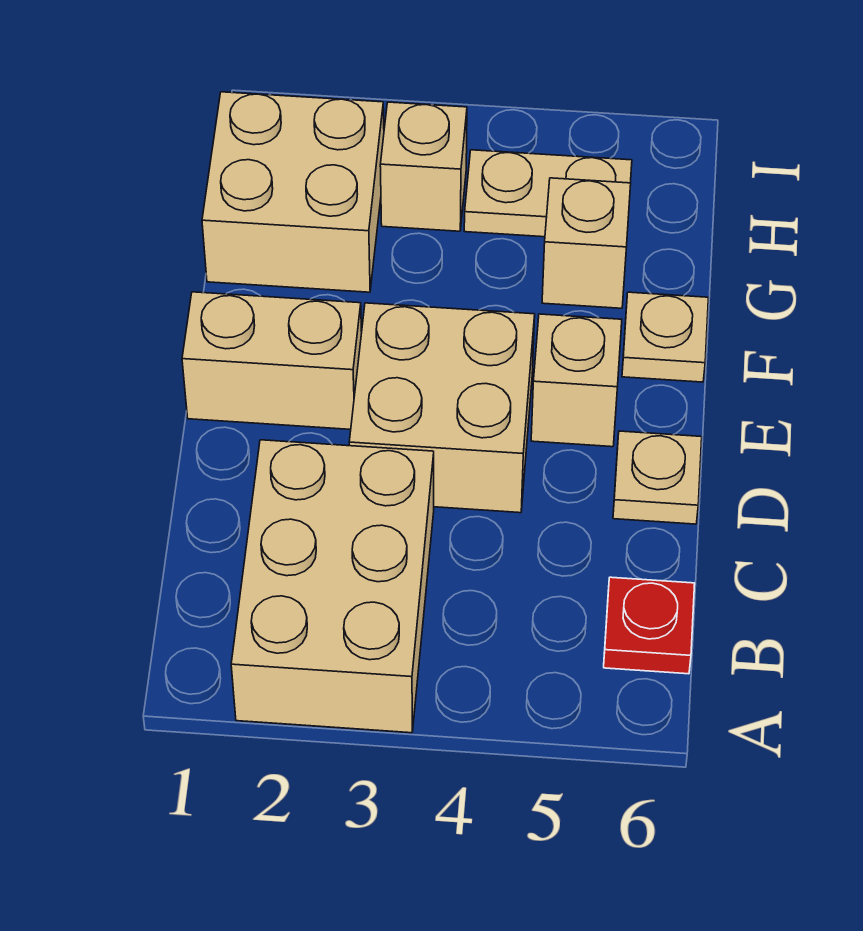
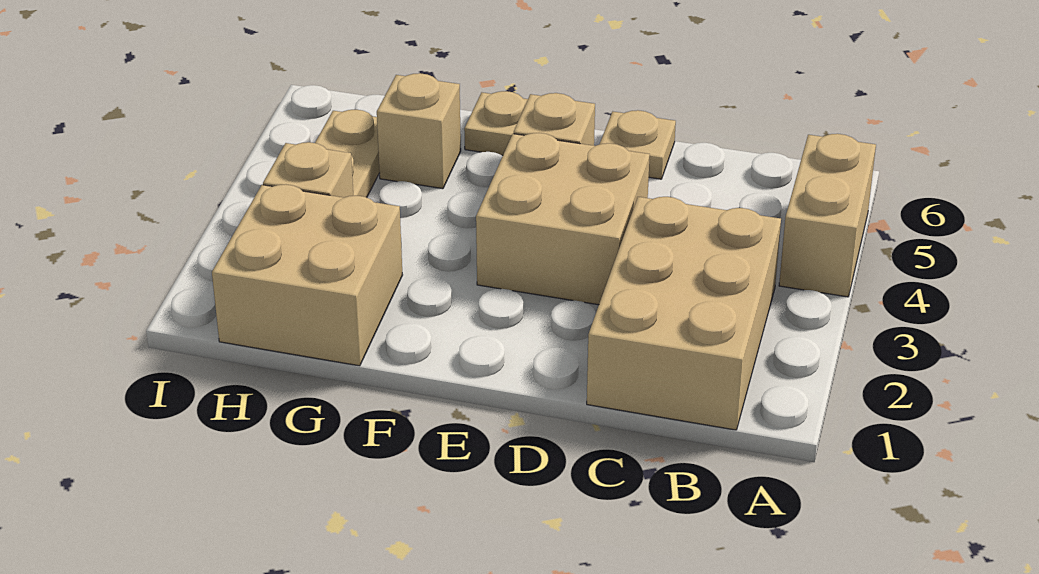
tan brick A2:C3 level 1 -> tan brick B1:C3 level 1
red plate B6 level 1 -> none
tan brick E1:E2 level 1 -> tan brick A4:A5 level 1

